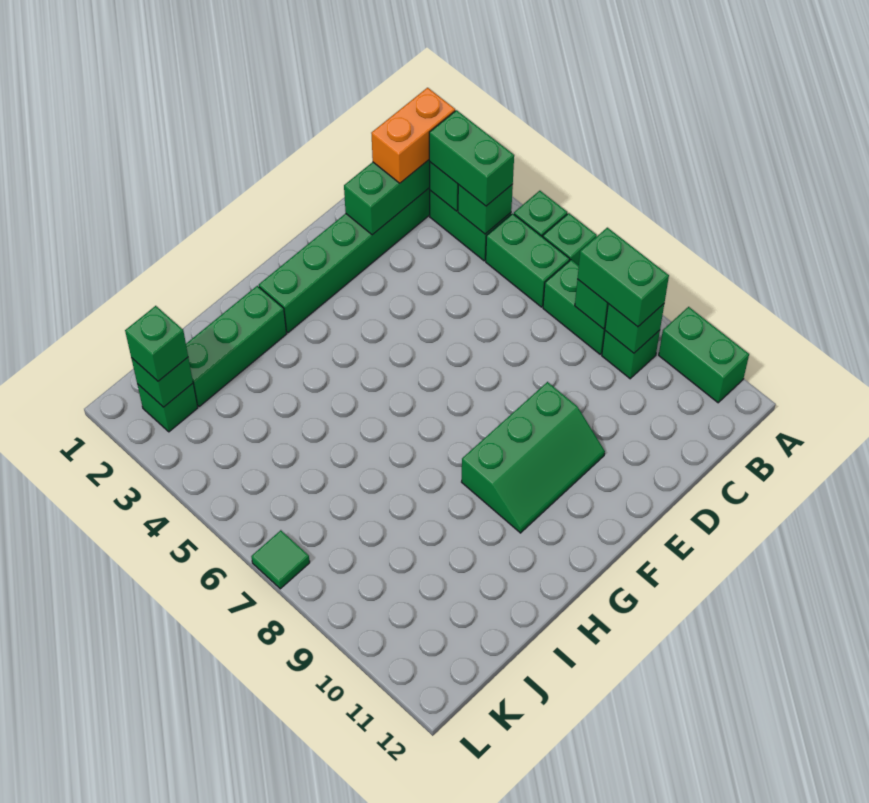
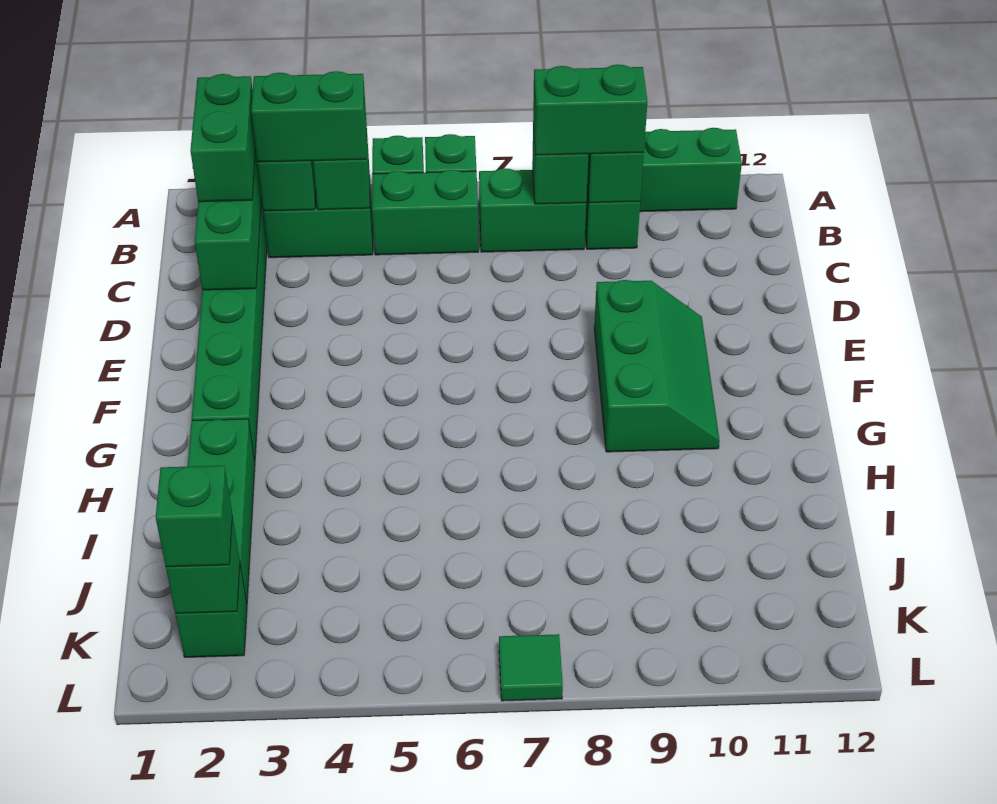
orange brick B2:C2 level 3 -> green brick B2:C2 level 3

